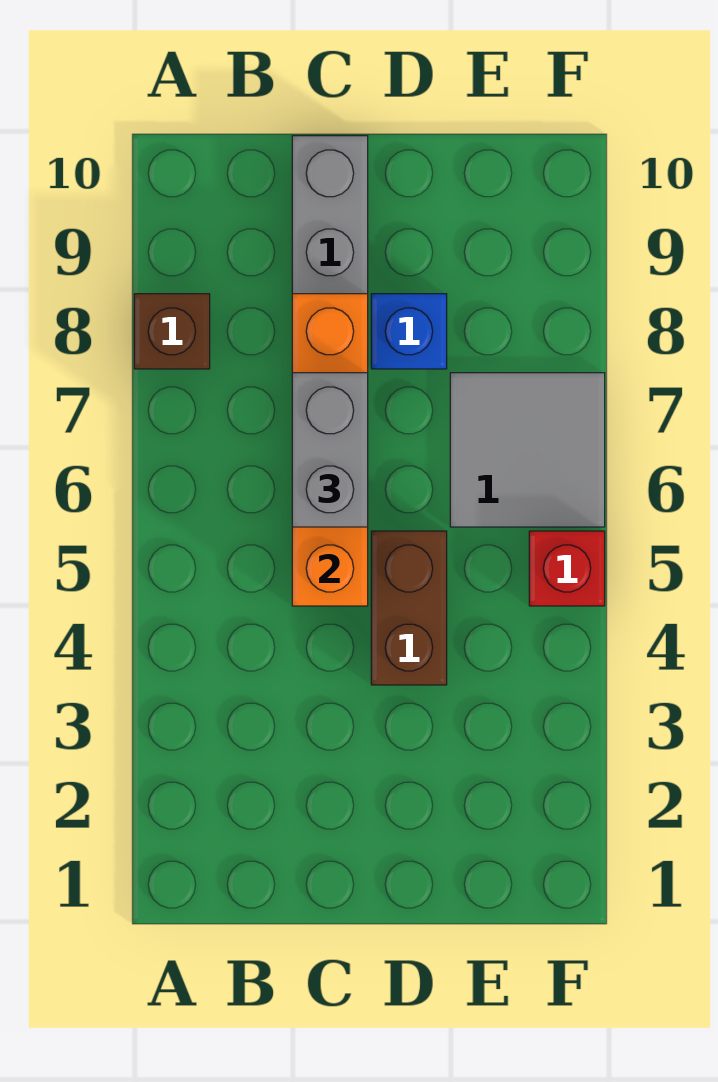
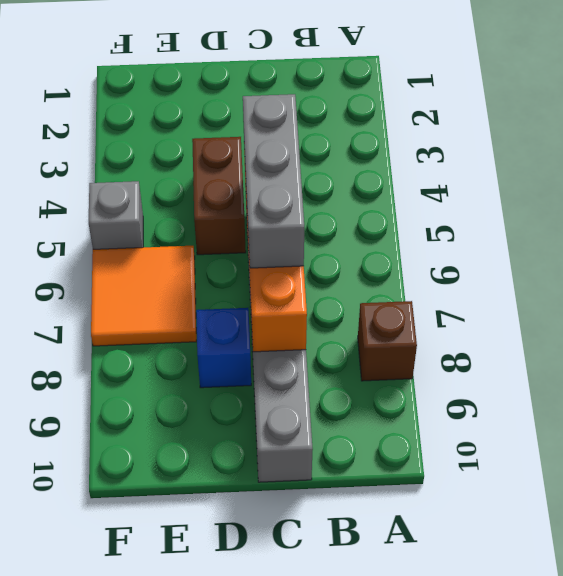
grey brick C6:C7 level 3 -> grey brick C5:C7 level 3
grey tile E6:F7 level 1 -> orange tile E6:F7 level 1
red brick F5 level 1 -> grey brick F5 level 1

